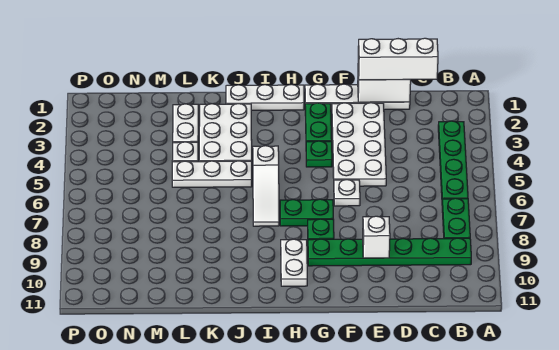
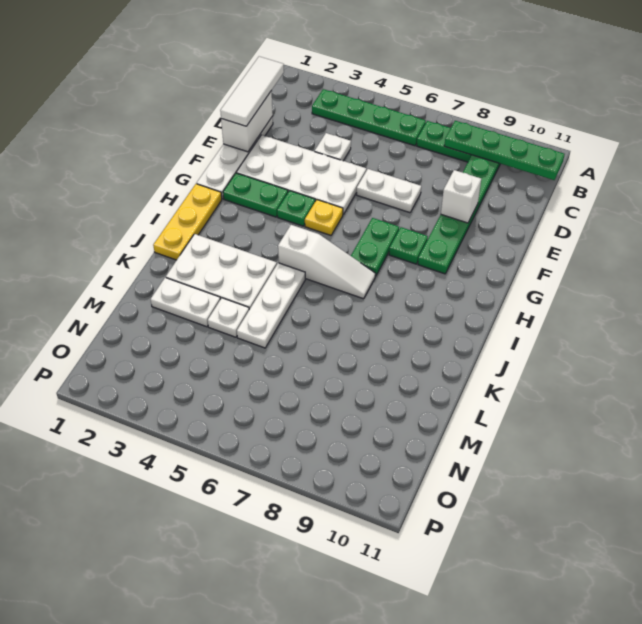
none -> green plate B8:B11 level 2
white brick C1:E1 level 3 -> white tile C1:E1 level 3
white plate F6 level 1 -> white plate D4 level 1
none -> yellow plate G5 level 1
white plate H1:J1 level 1 -> yellow plate H1:J1 level 1
white plate H9:H10 level 1 -> white plate E6:E7 level 1

